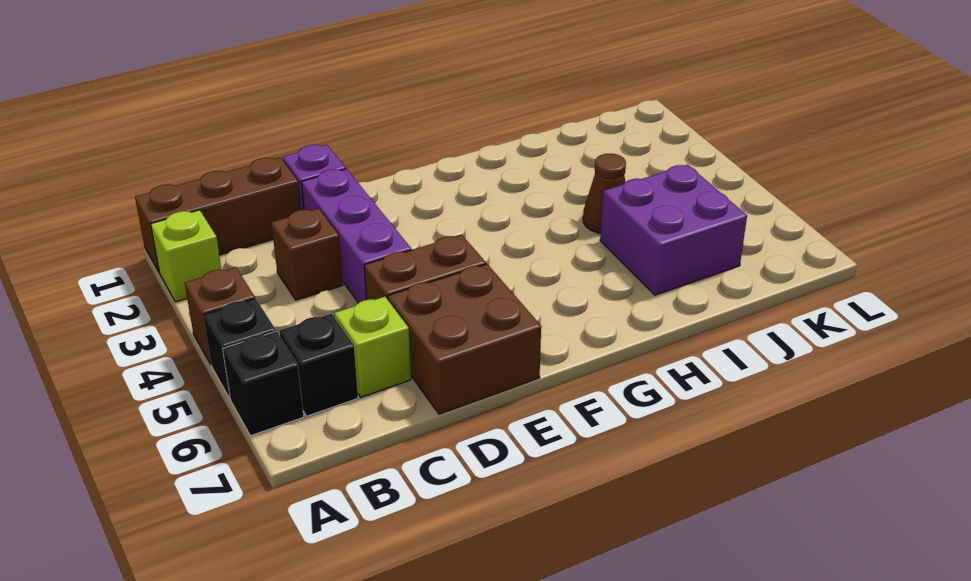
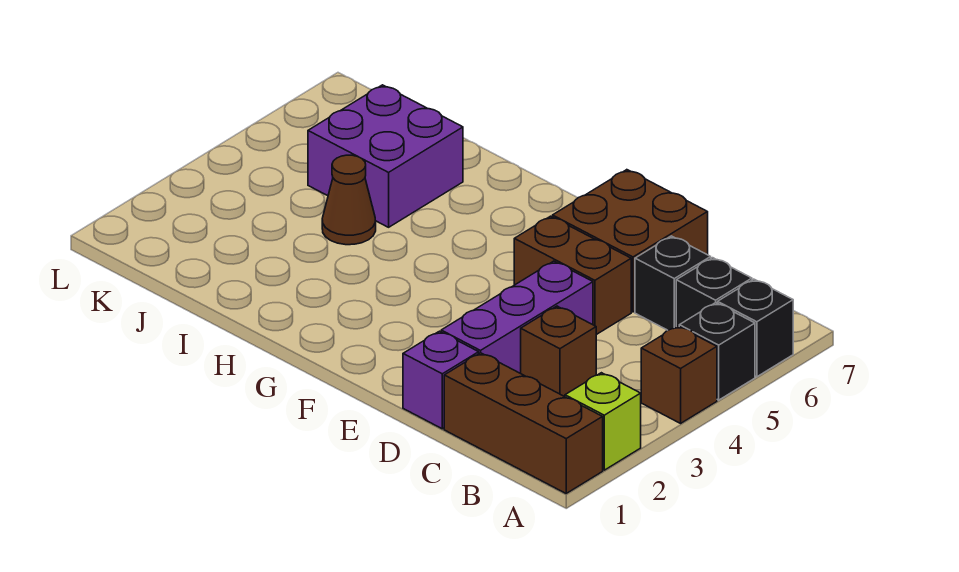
lime brick C6 level 1 -> black brick C6 level 1

